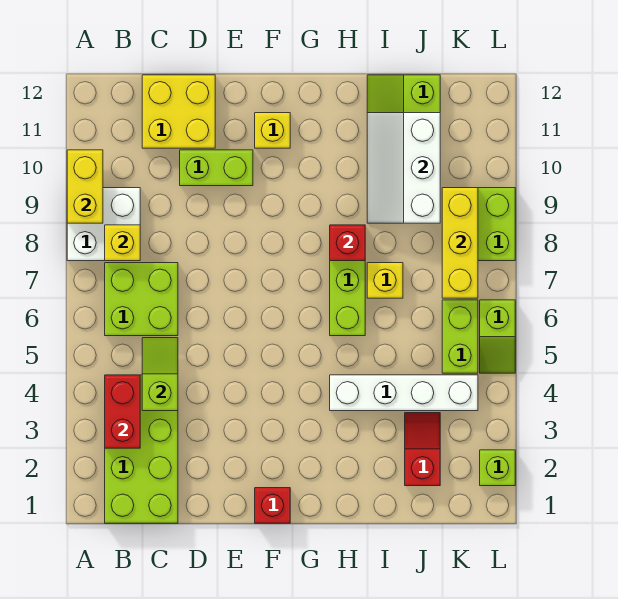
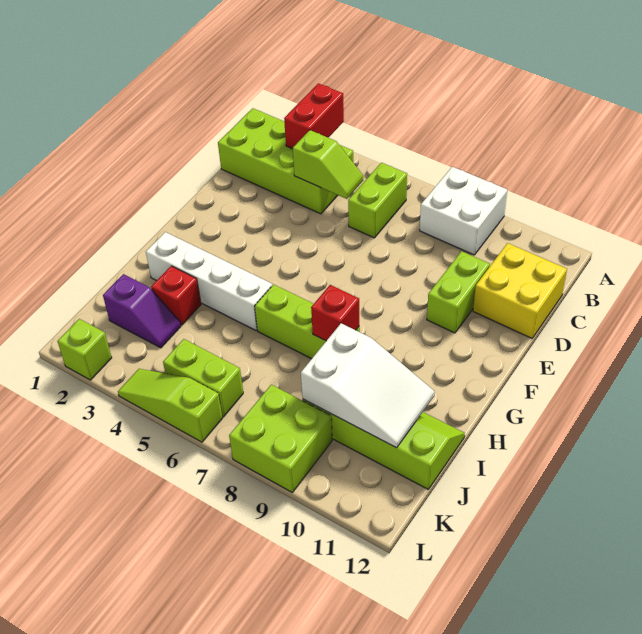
yellow brick A9:A10 level 2 -> none
red brick B3:B4 level 2 -> red brick A3:B3 level 2
lime brick B6:C7 level 1 -> lime brick B6:C6 level 1
yellow brick B8 level 2 -> none
red brick F1 level 1 -> red brick I3 level 1
yellow brick F11 level 1 -> none
white brick H4:K4 level 1 -> white brick H2:H5 level 1
yellow brick I7 level 1 -> none
white slope I9:J11 level 2 top J -> white slope I9:J11 level 2 top 9
red slope J2:J3 level 1 top 2 -> purple slope J2:J3 level 1 top 2
yellow brick K7:K9 level 2 -> none
lime slope L5:L6 level 1 top 6 -> lime slope L4:L6 level 1 top 6

